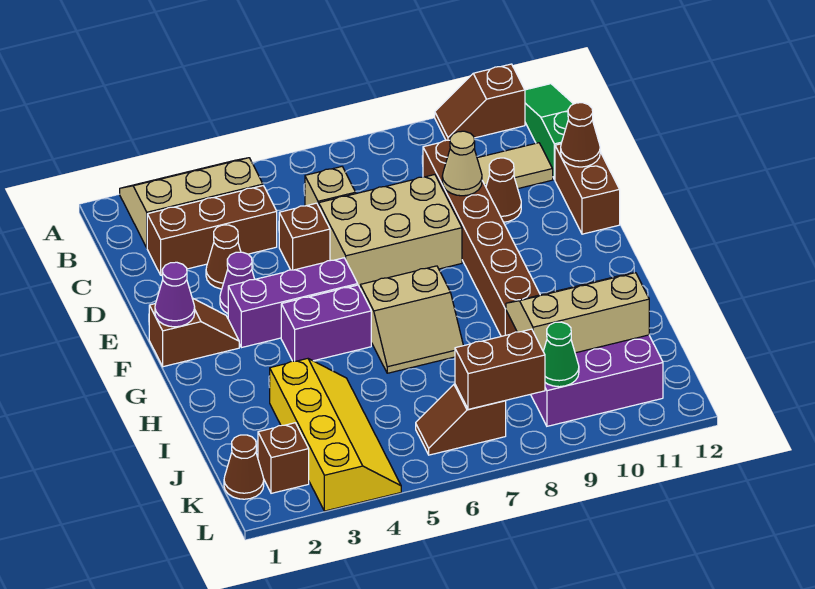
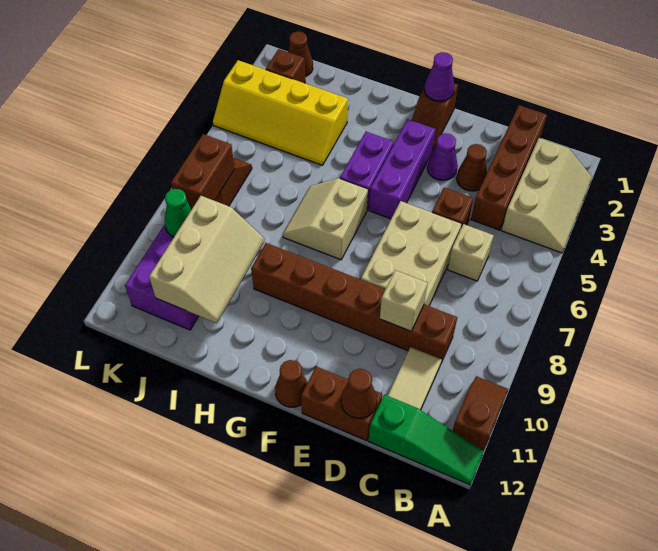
brown brick C2:C4 level 1 -> brown brick C1:C4 level 1
tan cone D9 level 2 -> tan brick D9 level 2
brown cone D10 level 1 -> brown cone F12 level 1

